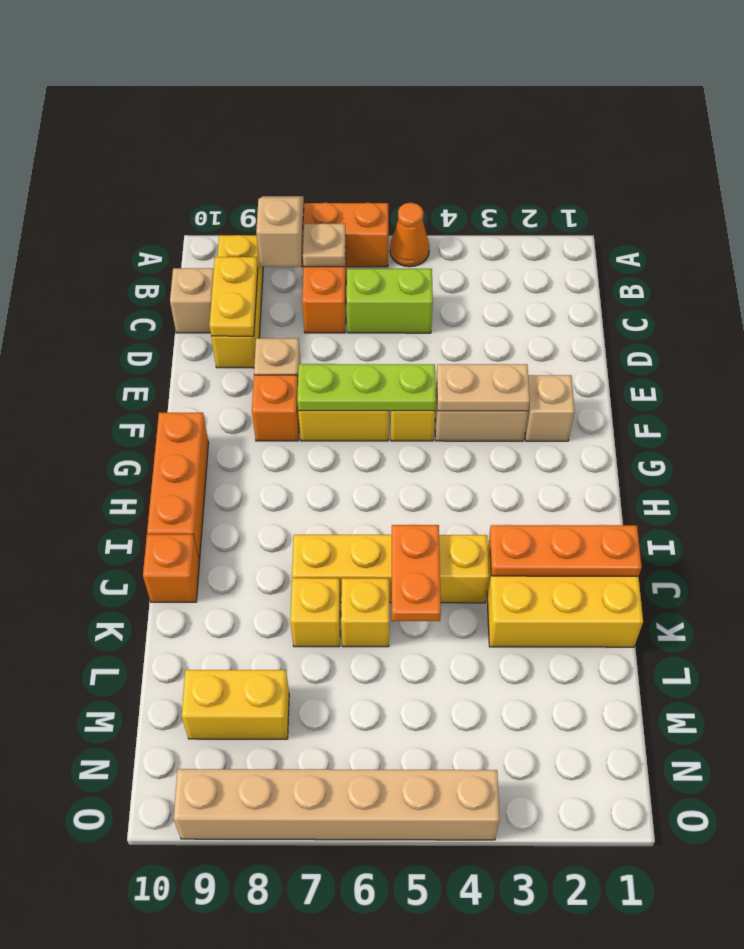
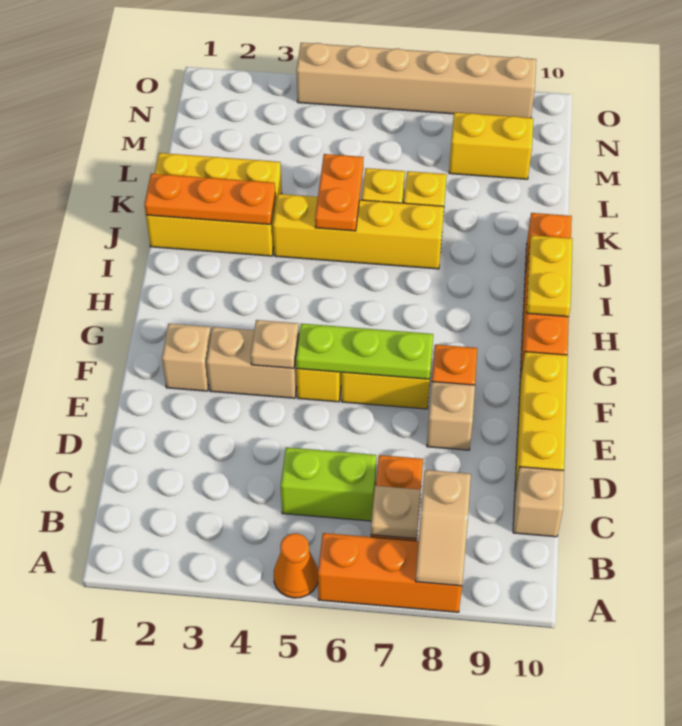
yellow brick B9:D9 level 1 -> yellow brick D10:F10 level 1
yellow plate C9:D9 level 2 -> yellow plate H10:I10 level 2
tan plate F3:F4 level 2 -> tan plate F4 level 2

